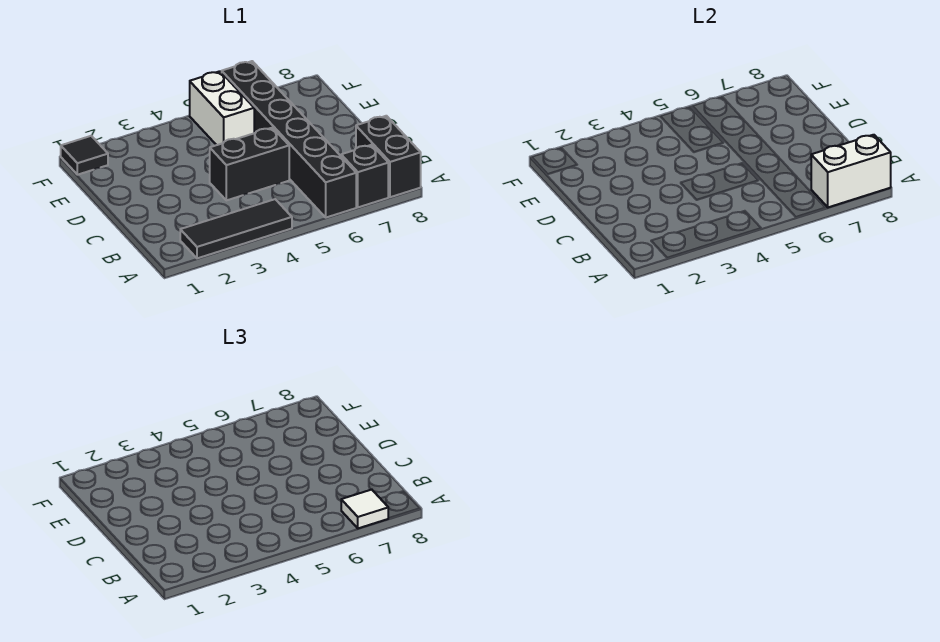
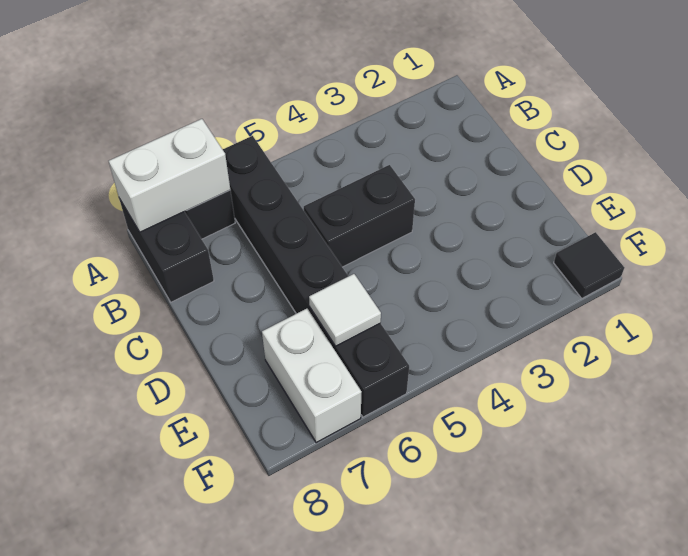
black tile A2:A4 level 1 -> none
white tile A7 level 3 -> white tile E6 level 2
white brick E5:F5 level 1 -> white brick E7:F7 level 1

